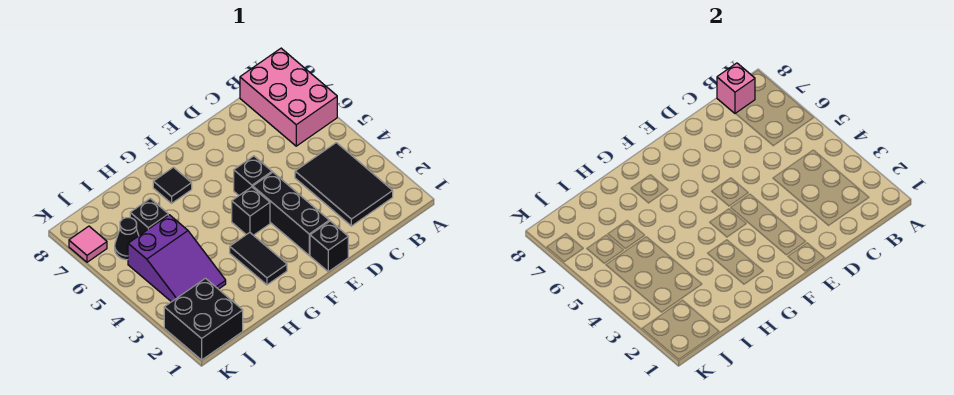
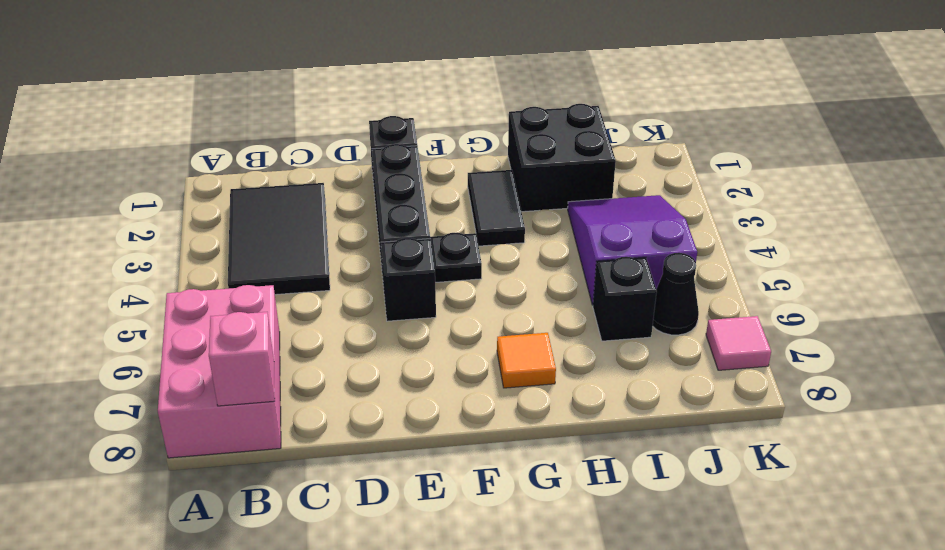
black brick F4 level 1 -> black plate F4 level 1
black tile G7 level 1 -> orange tile G7 level 1
black brick J1:K2 level 1 -> black brick H1:I2 level 1

